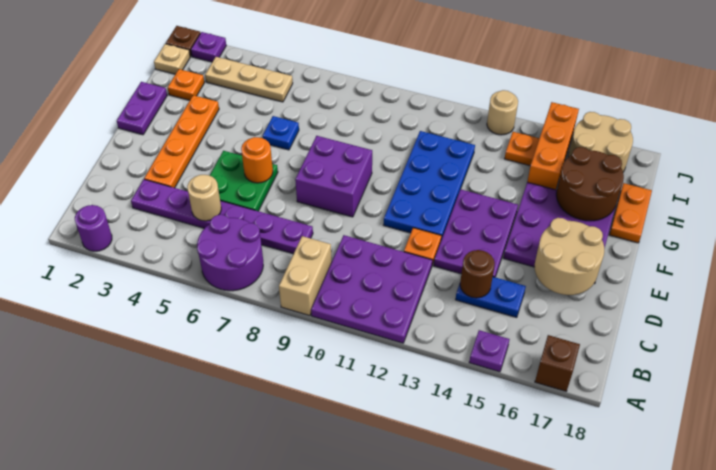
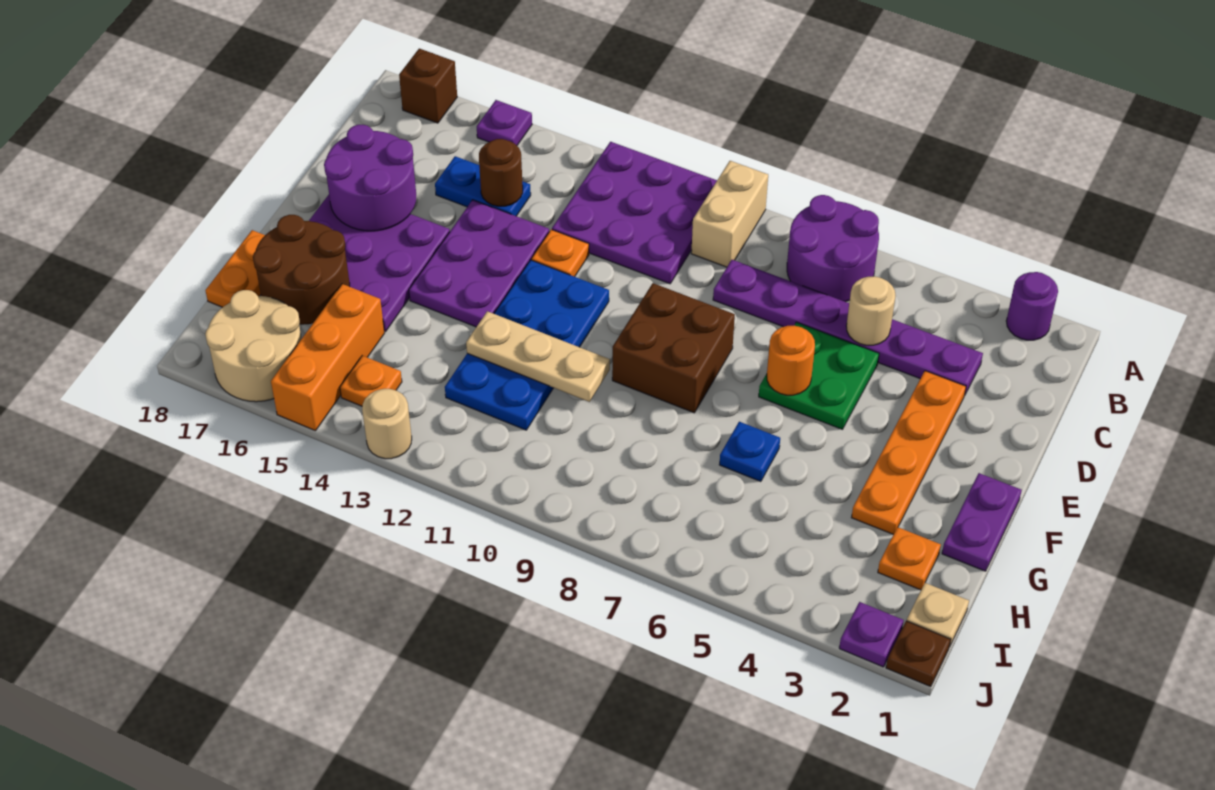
tan round brick D16:E17 level 2 -> purple round brick D16:E17 level 2
purple brick E8:F9 level 1 -> brown brick E8:F9 level 1
tan plate I3:I5 level 1 -> tan plate G10:G12 level 2

